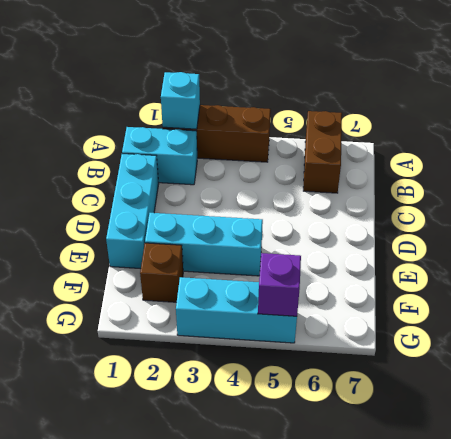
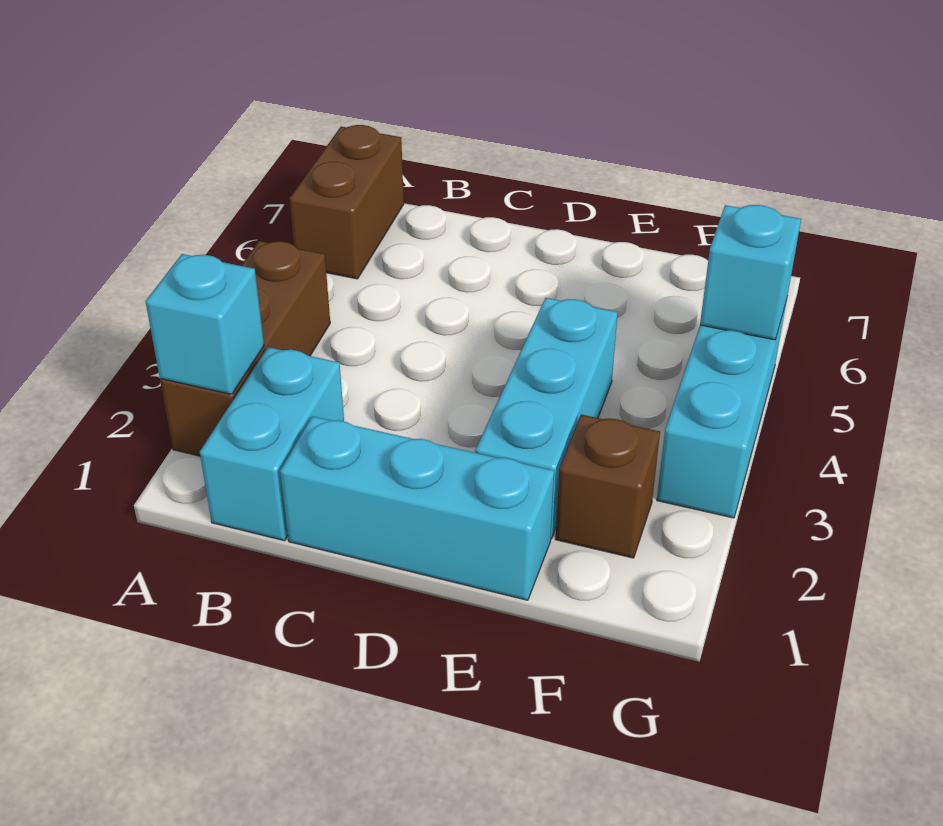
brown brick A6:B6 level 1 -> brown brick A6:A7 level 1
purple brick G5 level 2 -> cyan brick G5 level 2

